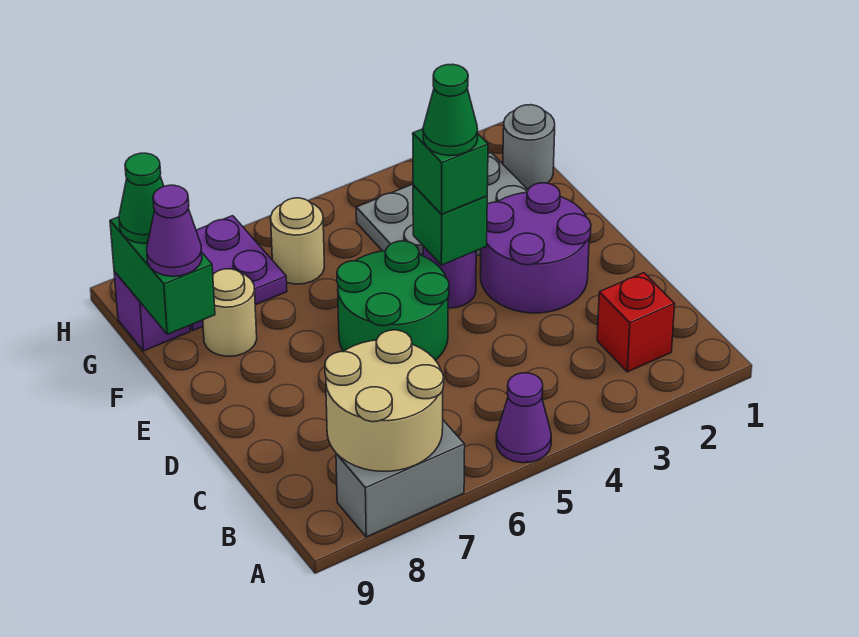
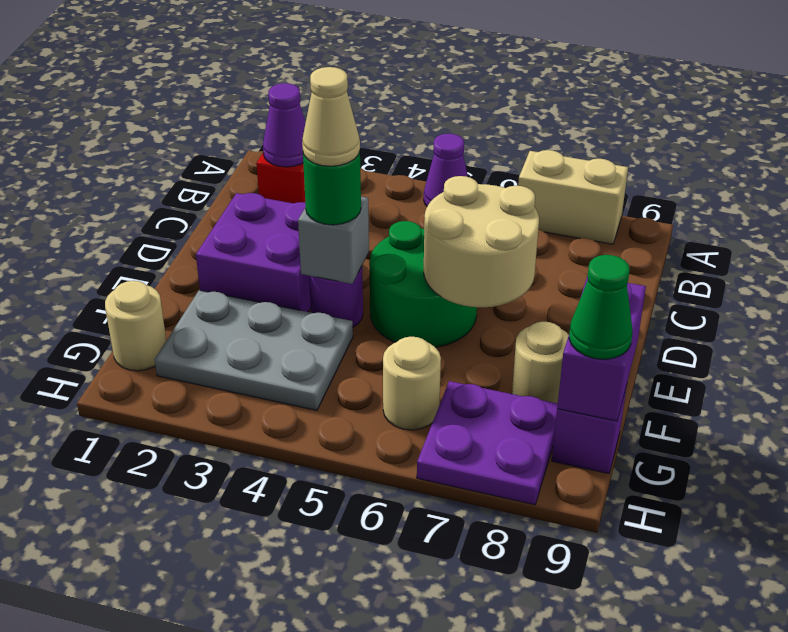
grey brick A7:A8 level 1 -> tan brick A7:A8 level 1
tan round brick A7:B8 level 2 -> tan round brick D6:E7 level 2
purple round brick D2:E3 level 1 -> purple brick D2:E3 level 1
green brick E4 level 2 -> grey brick E4 level 2
green brick E4 level 3 -> green round brick E4 level 3
green cone E4 level 4 -> tan cone E4 level 4
green brick F9:G9 level 2 -> purple brick F9:G9 level 2
purple cone F9 level 3 -> purple cone B2 level 2
grey round brick G1 level 1 -> tan round brick G1 level 1

